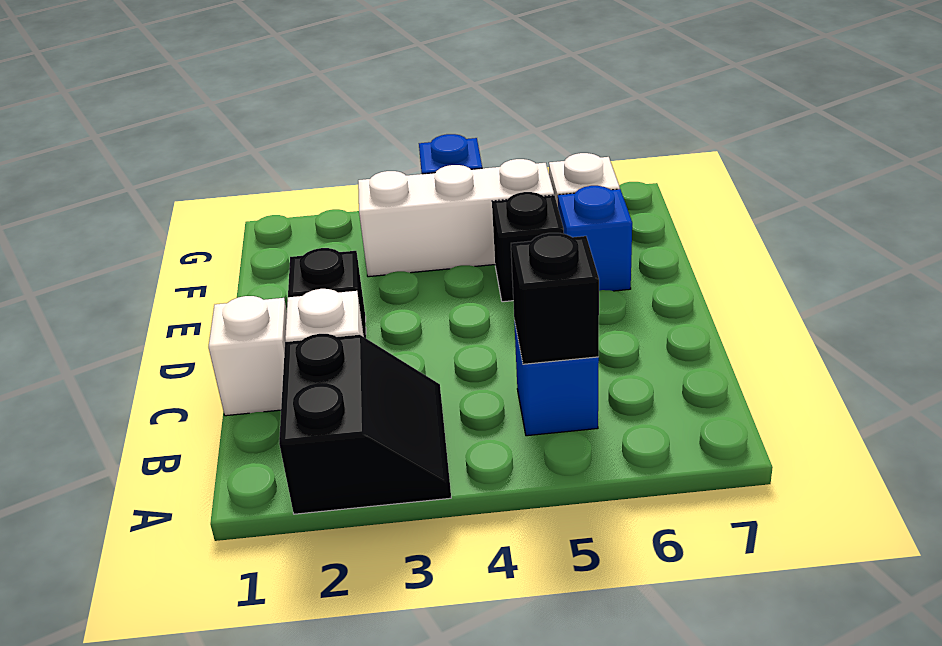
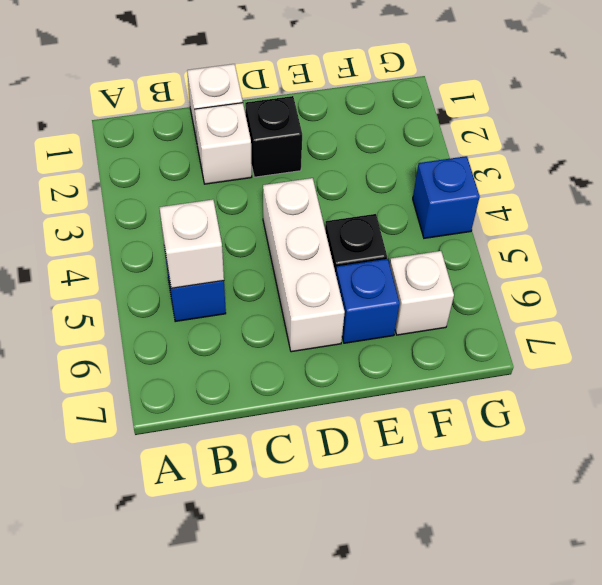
black slope A2:B3 level 1 top 2 -> none
black brick B5 level 2 -> white brick B5 level 2
white brick F3:F5 level 1 -> white brick D4:D6 level 1

